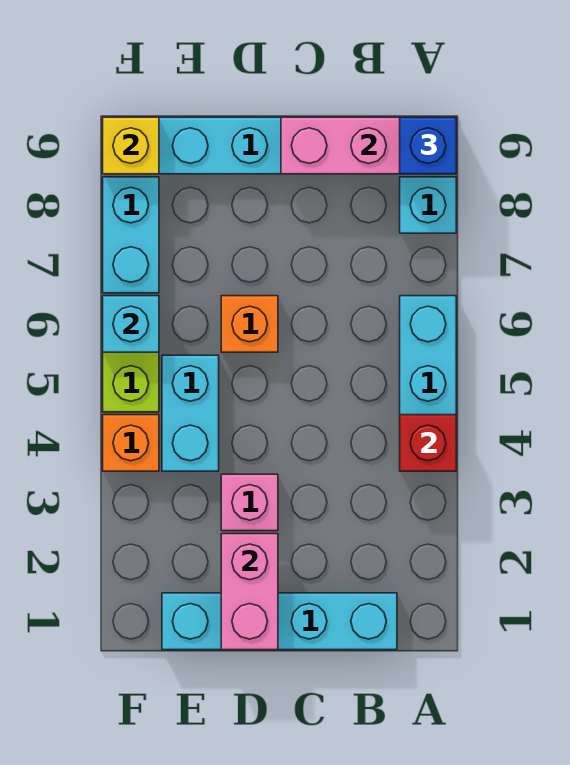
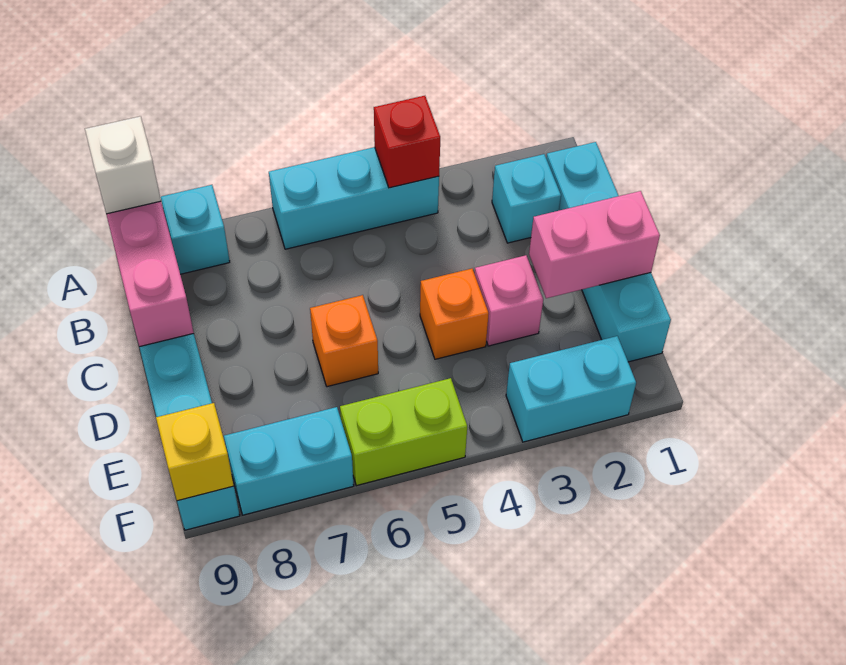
blue brick A9 level 3 -> white brick A9 level 3
cyan brick E4:E5 level 1 -> cyan brick F2:F3 level 1
orange brick F4 level 1 -> orange brick D4 level 1
cyan brick F6 level 2 -> cyan brick B2 level 1

